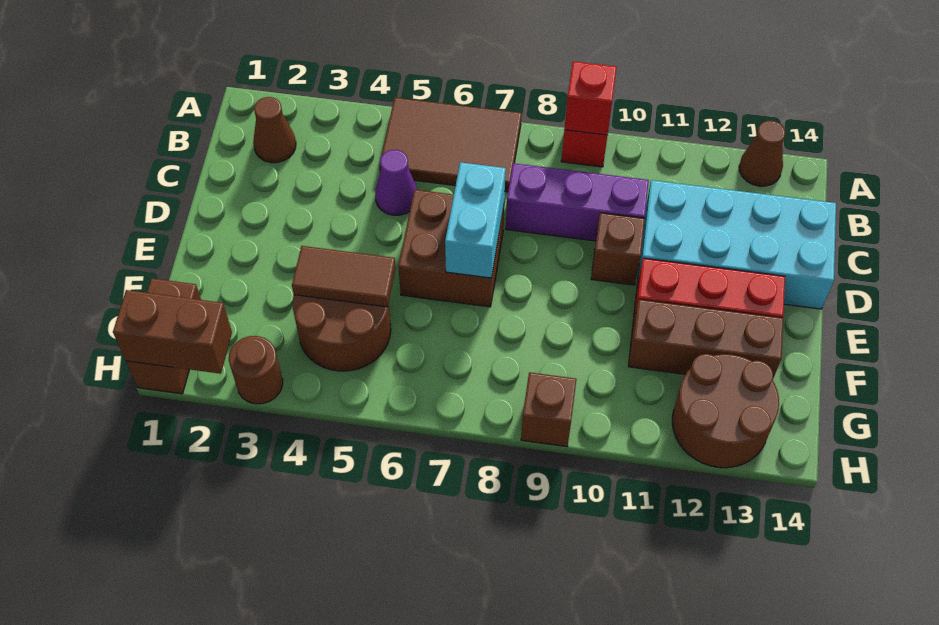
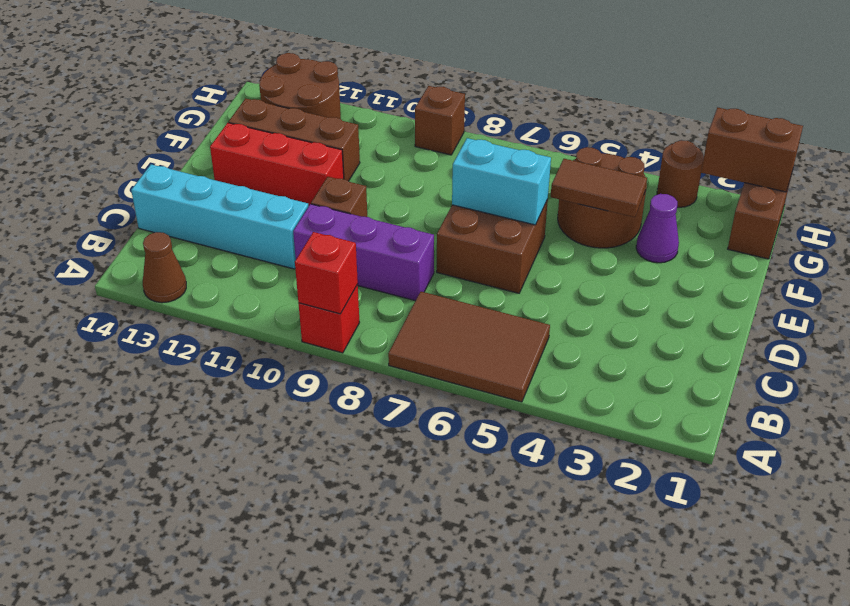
brown cone B2 level 1 -> none
purple cone C5 level 1 -> purple cone F3 level 1
cyan brick C11:D14 level 1 -> cyan brick C11:C14 level 1
cyan brick D7:E7 level 2 -> cyan brick E6:E7 level 2

